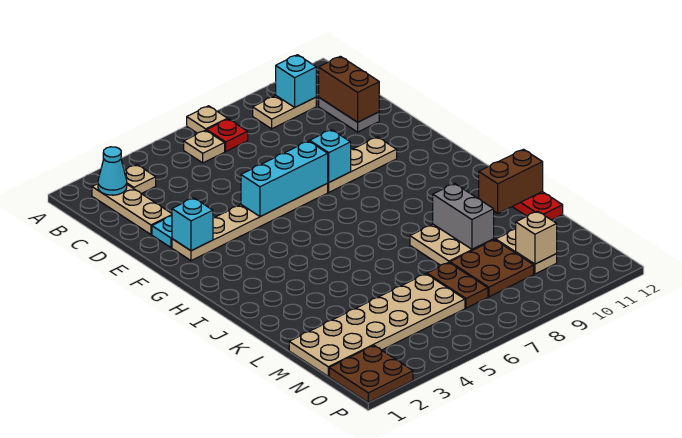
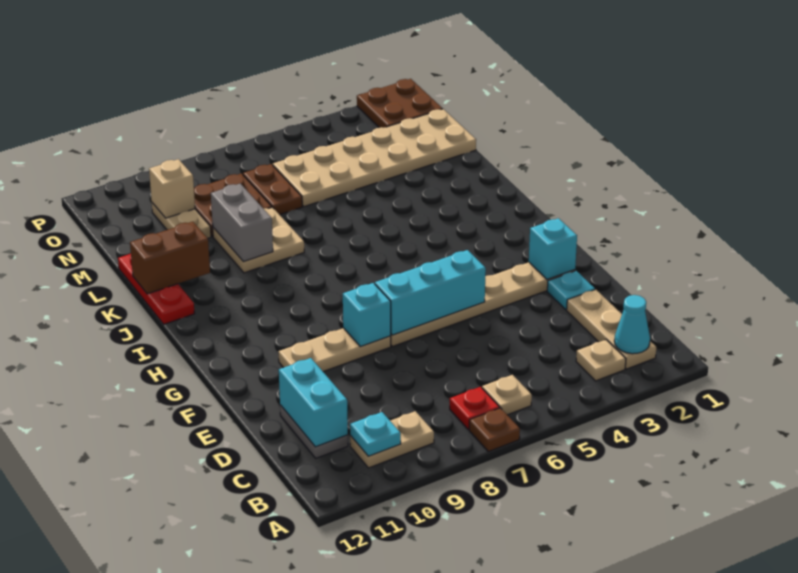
tan plate A7 level 1 -> brown plate A7 level 1
cyan brick B10 level 2 -> cyan plate B10 level 2
brown brick C11:D11 level 2 -> cyan brick C11:D11 level 2

